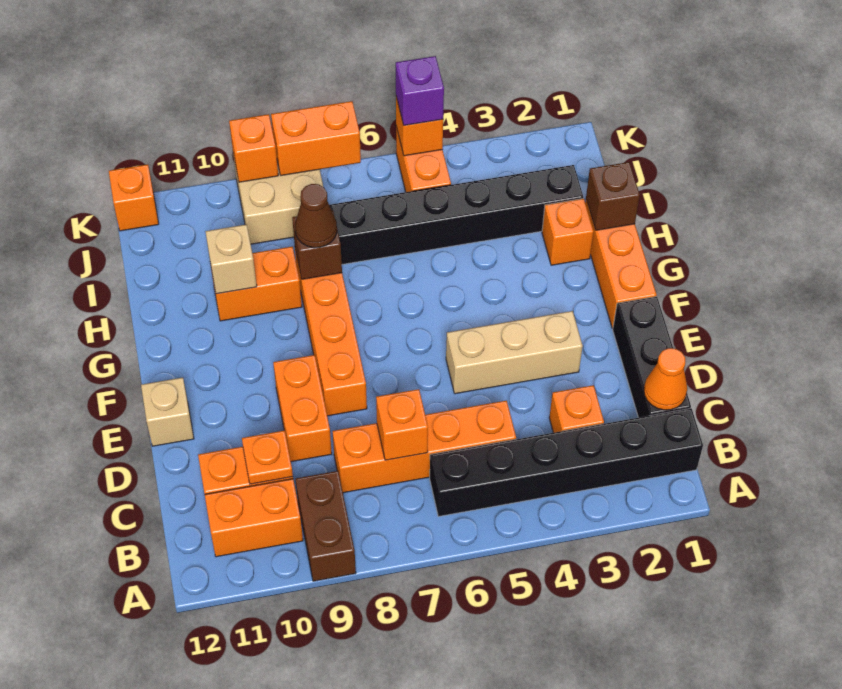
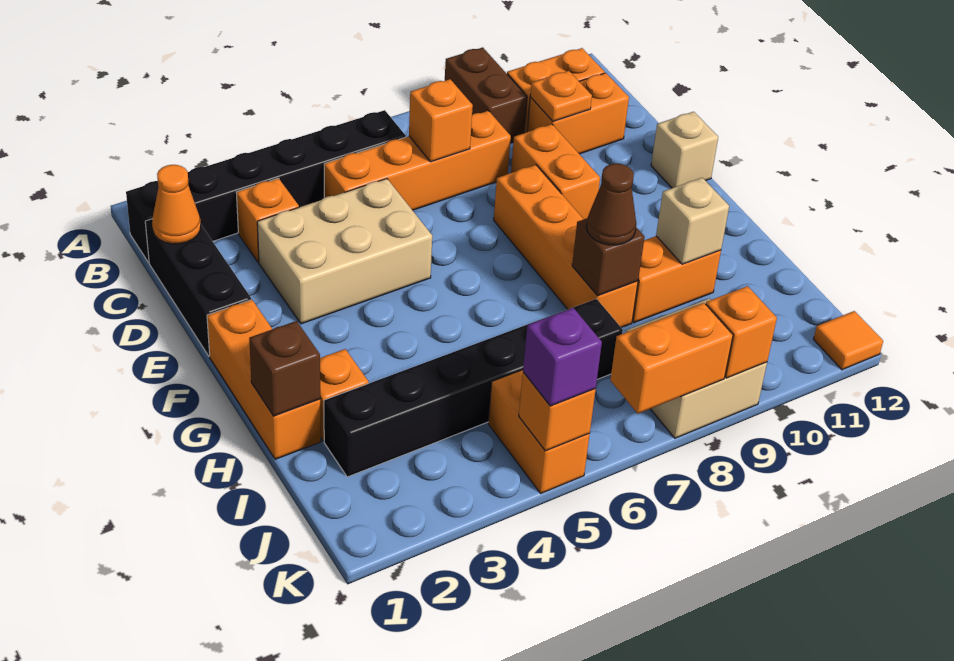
tan brick E3:E5 level 1 -> tan brick D3:E5 level 1
orange brick K12 level 1 -> orange tile K12 level 1

